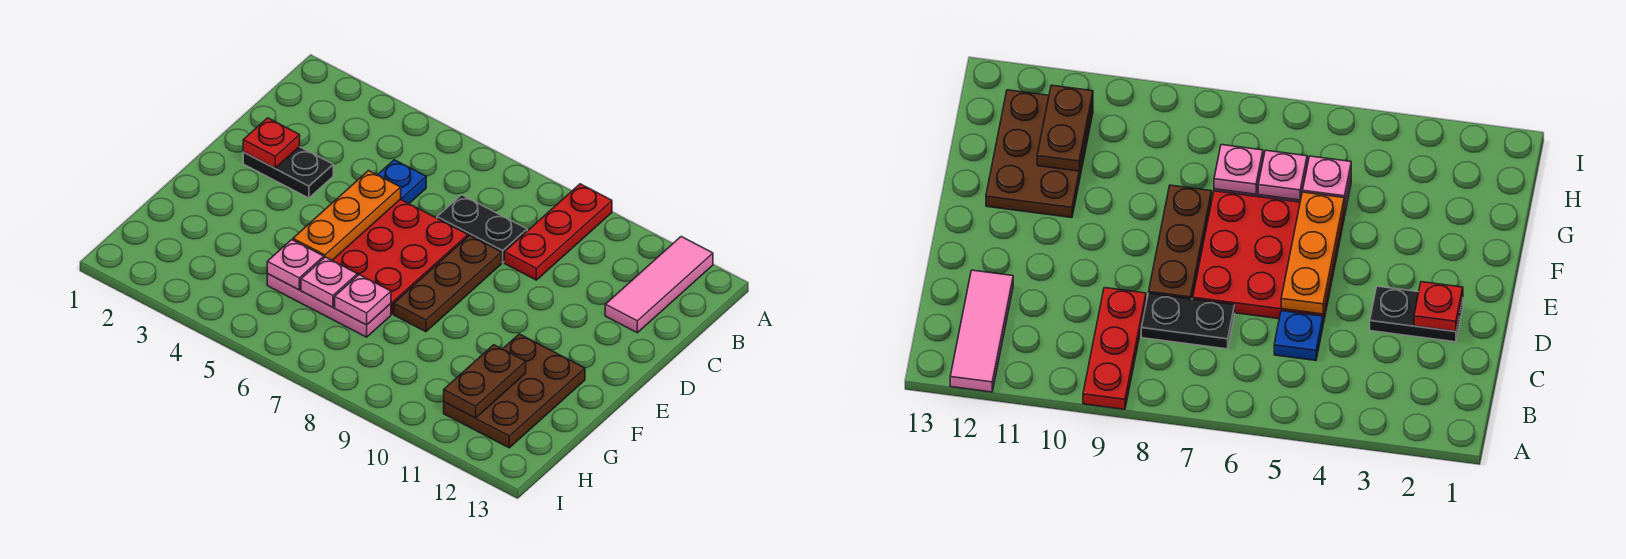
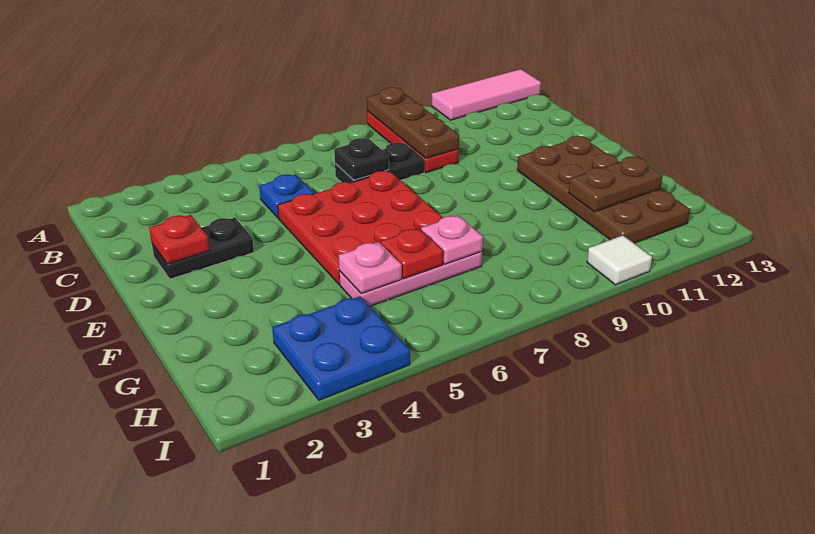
pink tile A12:C12 level 1 -> pink tile A11:A13 level 1
none -> black plate C7 level 2
orange plate D5:F5 level 2 -> none
brown plate D8:F8 level 1 -> brown plate A9:C9 level 2
brown plate F11:H12 level 1 -> brown plate E11:H12 level 1
pink plate G6 level 2 -> red plate G6 level 2
brown plate G11:H11 level 2 -> brown plate G11:G12 level 2
none -> blue plate H3:I4 level 1
none -> white tile I10 level 1

